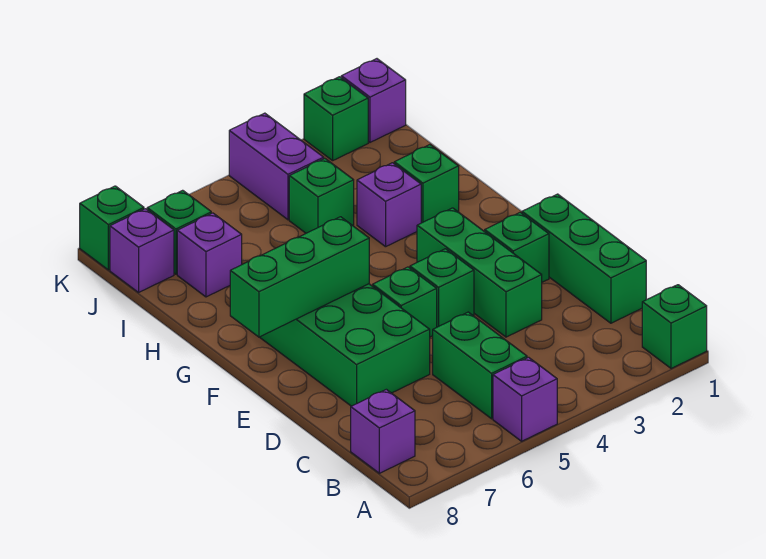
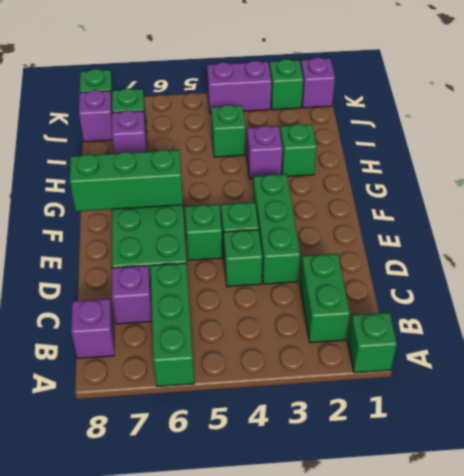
purple brick A5 level 1 -> purple brick C7 level 1
green brick B5:C5 level 1 -> green brick B2:C2 level 1
green brick C1:E1 level 1 -> green brick A6:C6 level 1
green brick E2 level 1 -> green brick D4 level 1
purple brick J4:K4 level 1 -> purple brick K3:K4 level 1

